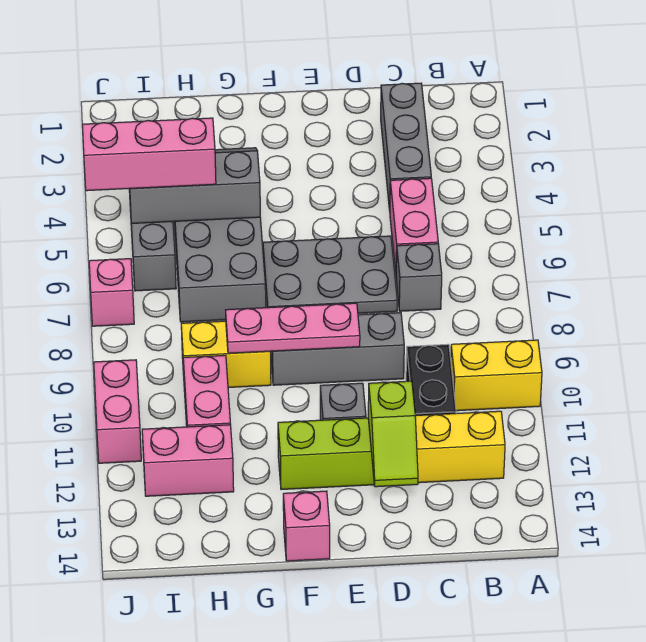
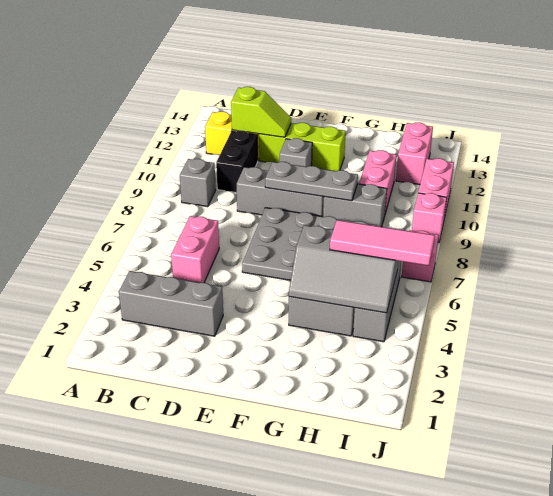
yellow brick A10:B10 level 1 -> none
grey brick C2:C4 level 1 -> grey brick B3:D3 level 1
grey brick C7 level 1 -> grey brick B9 level 1
grey plate D6:F7 level 1 -> grey plate E6:F8 level 1
lime slope D12:D13 level 2 top 12 -> lime slope C12:D12 level 2 top C
pink plate E9:G9 level 2 -> grey plate E9:G9 level 2
pink brick F14 level 1 -> pink brick J9 level 1
yellow brick G9:H9 level 1 -> grey brick G9:H9 level 1
pink brick H5:J5 level 3 -> pink tile H5:J5 level 3
pink brick H12:I12 level 1 -> pink brick I12:I13 level 1

